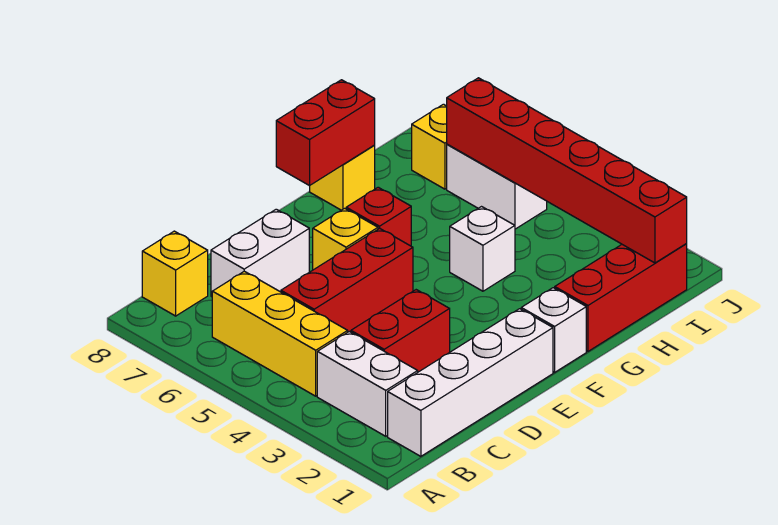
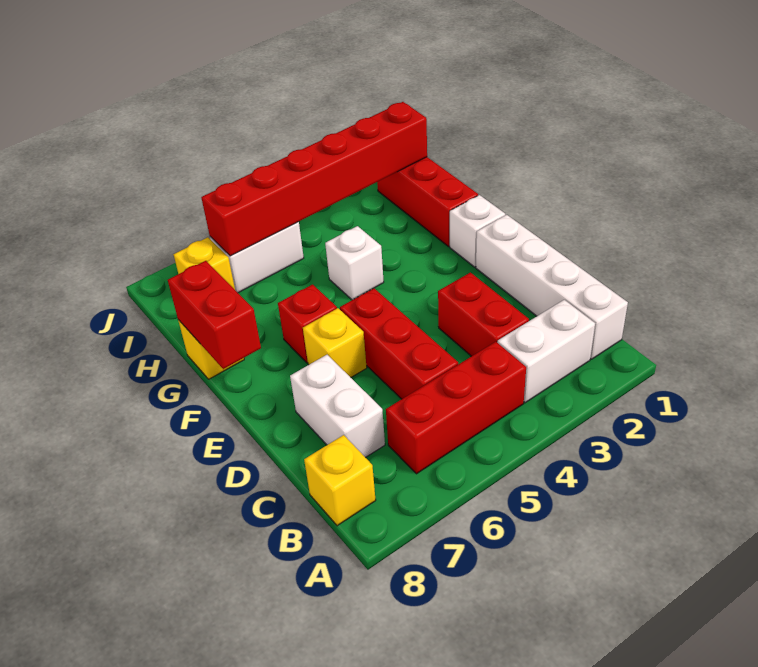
yellow brick B4:B6 level 1 -> red brick B4:B6 level 1

